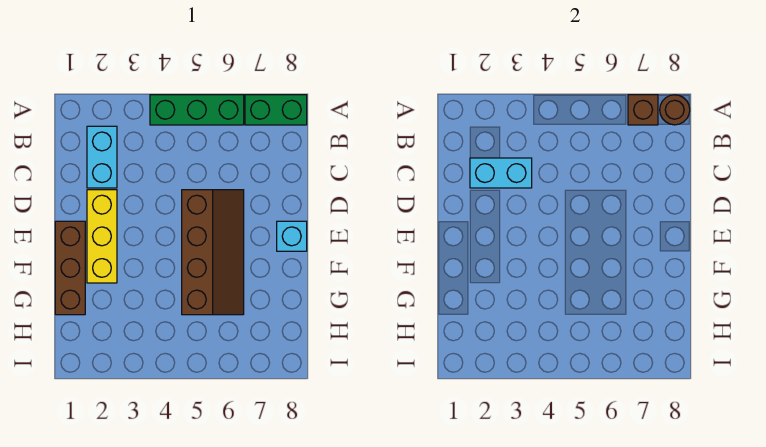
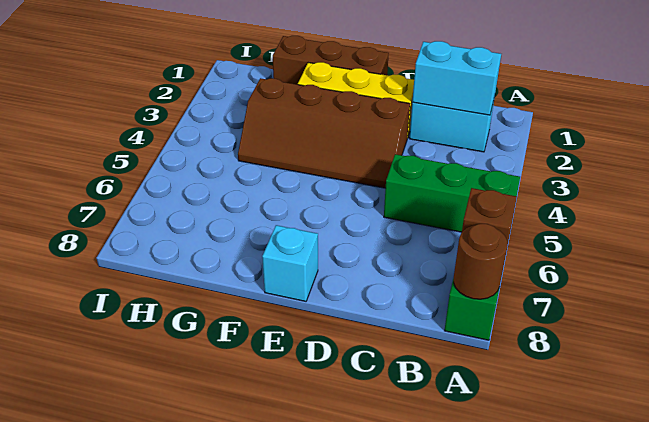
green brick A4:A6 level 1 -> green brick A5:C5 level 1
cyan brick C2:C3 level 2 -> cyan brick B2:C2 level 2
brown slope D5:G6 level 1 top 5 -> brown slope D3:G4 level 1 top 3

